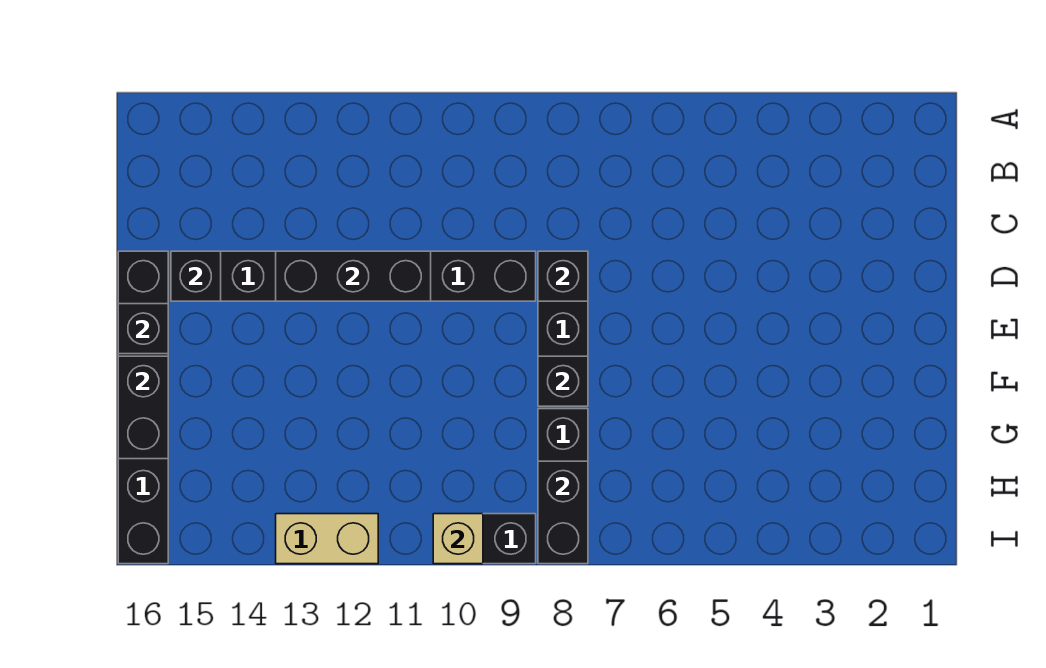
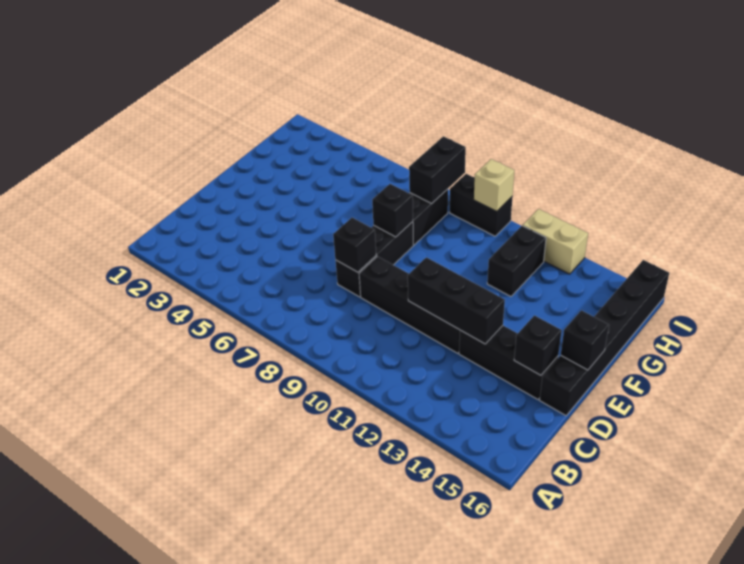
black brick F16:G16 level 2 -> black brick G12:H12 level 1

